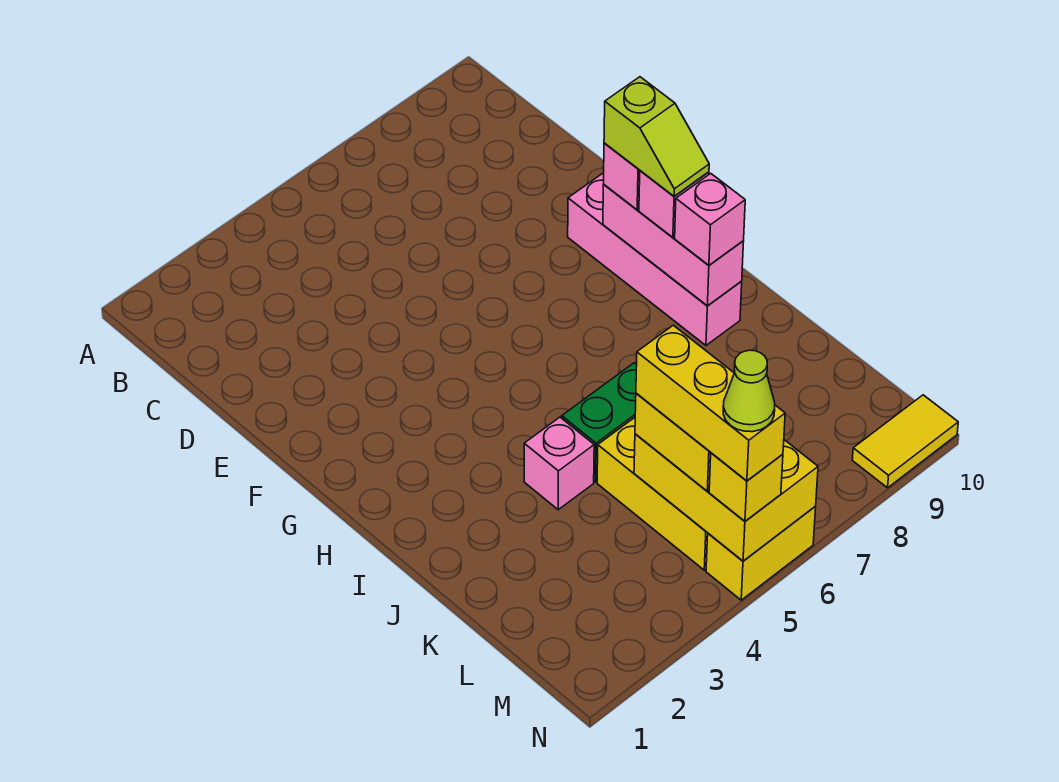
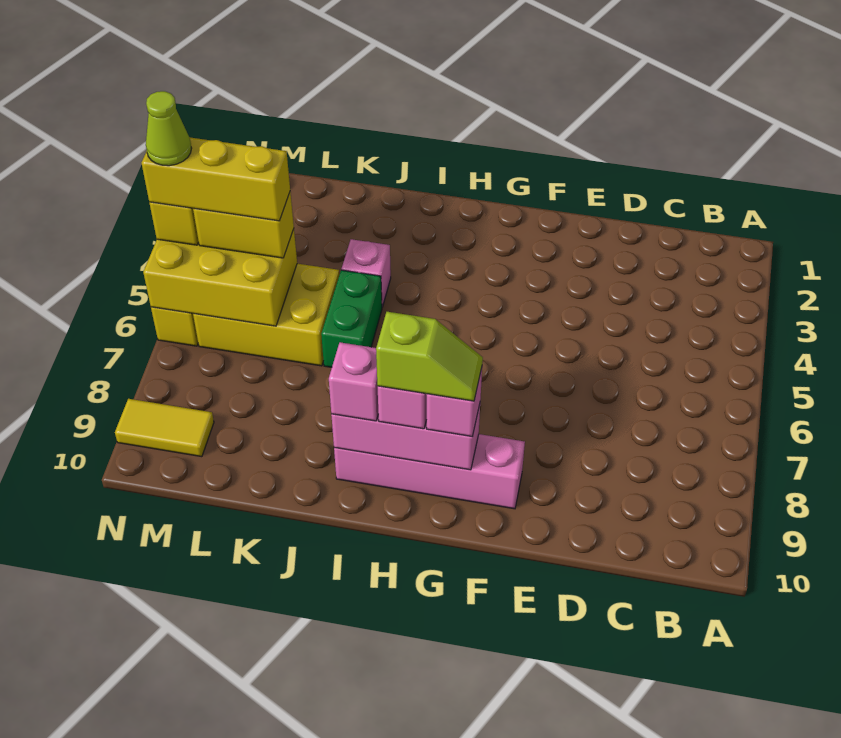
lime slope G9:H9 level 4 top G -> lime slope G9:H9 level 4 top H
yellow tile N9:N10 level 1 -> yellow tile M9:N9 level 1

